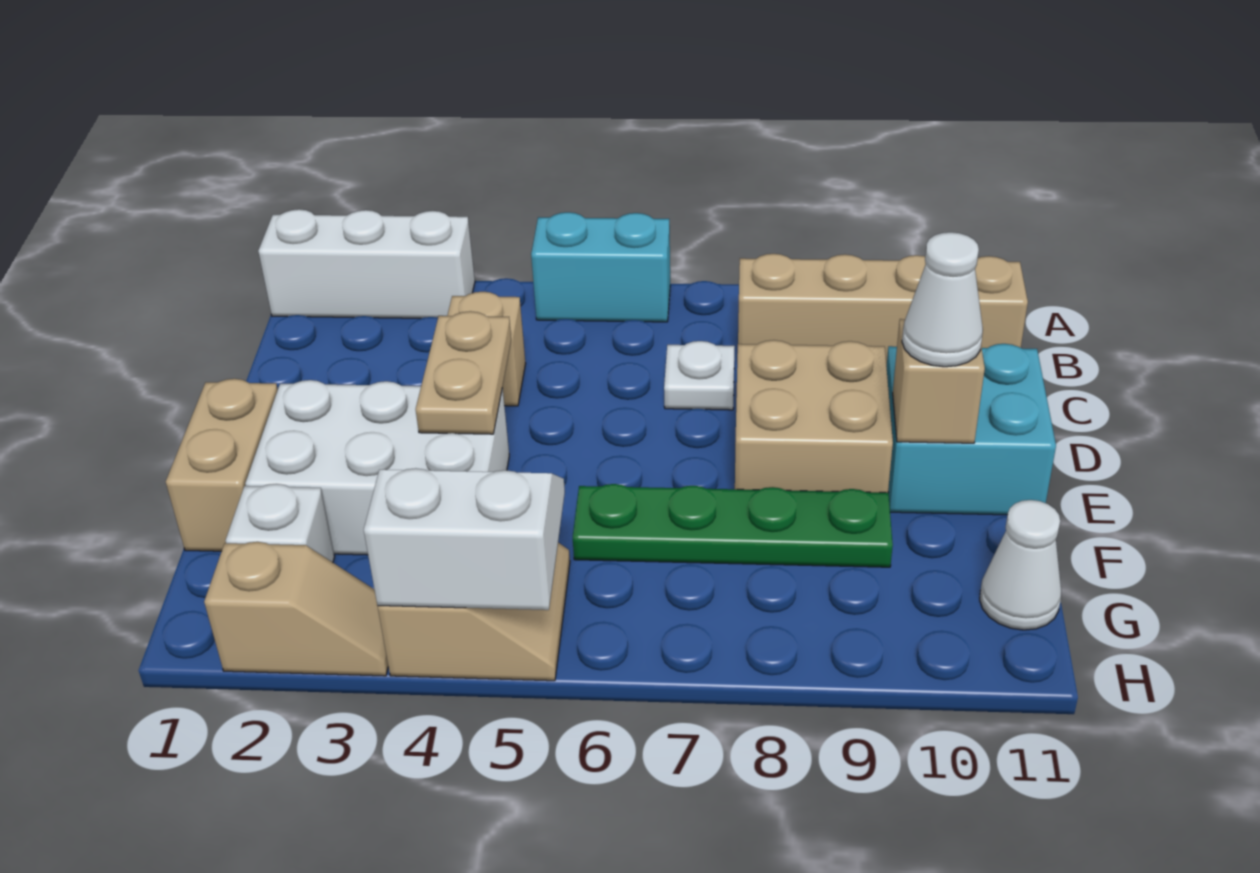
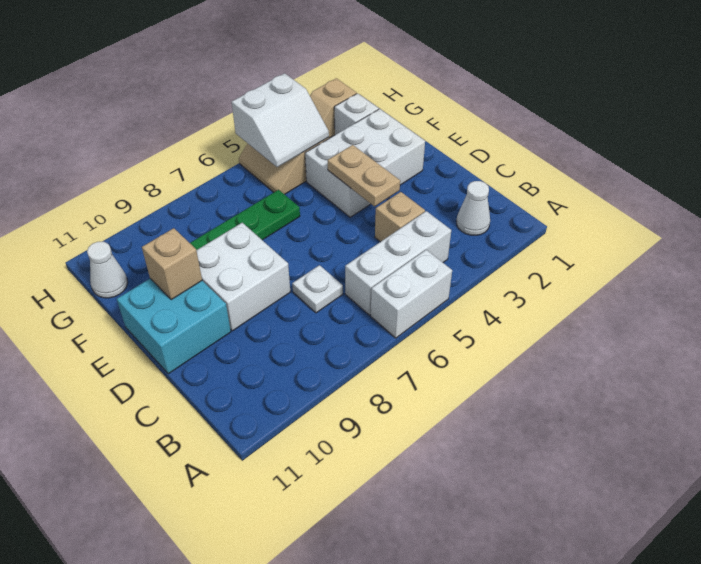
white brick A1:A3 level 1 -> white brick B4:B6 level 1
cyan brick A5:A6 level 1 -> white brick A5:A6 level 1
tan brick B8:B11 level 1 -> none
tan brick D8:E9 level 1 -> white brick D8:E9 level 1
tan brick E1:F1 level 1 -> none
white cone E10 level 3 -> white cone B2 level 1

